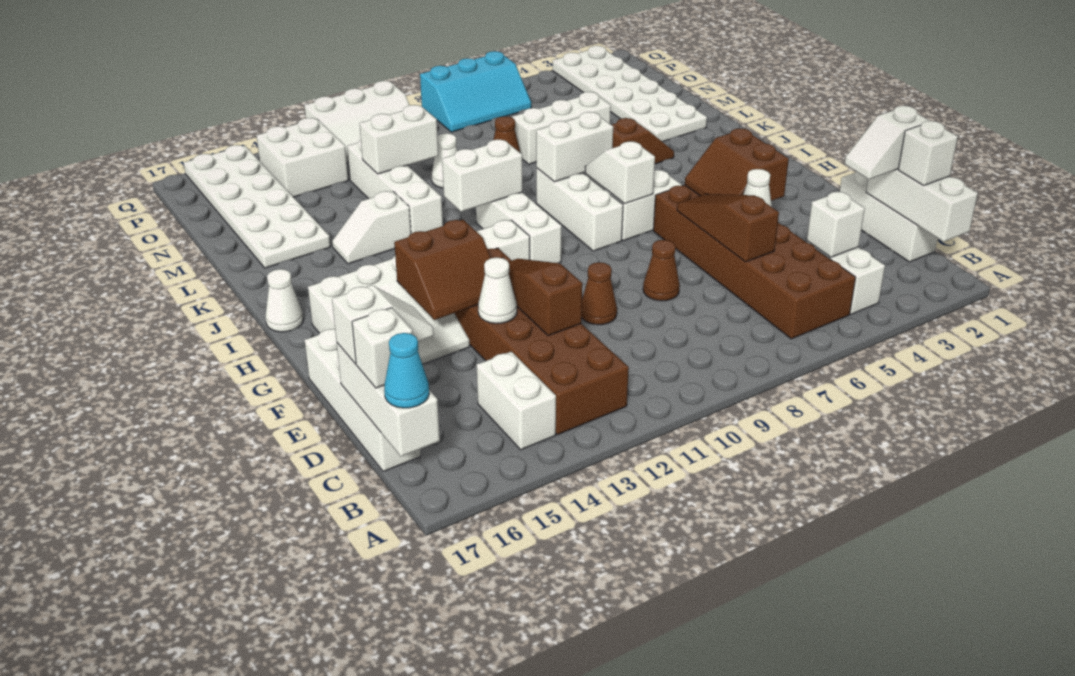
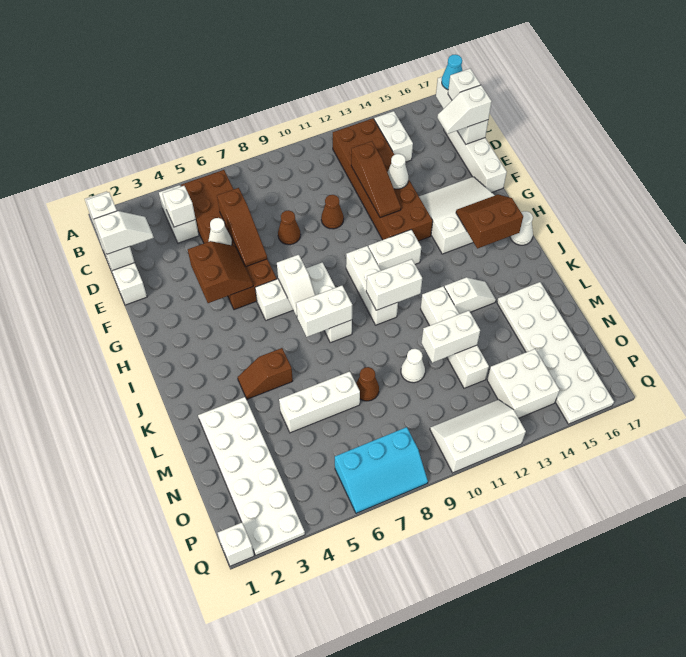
brown slope F13:G14 level 2 top G -> brown slope H15:I16 level 2 top I
cyan slope P6:Q8 level 1 top Q -> cyan slope P6:Q8 level 1 top P
none -> white brick Q1 level 1

